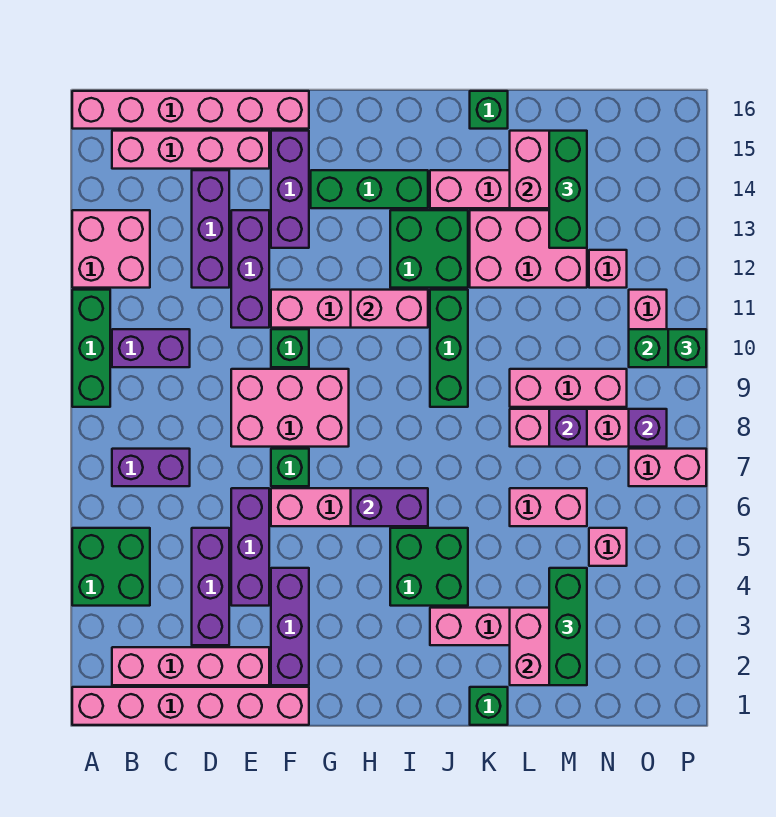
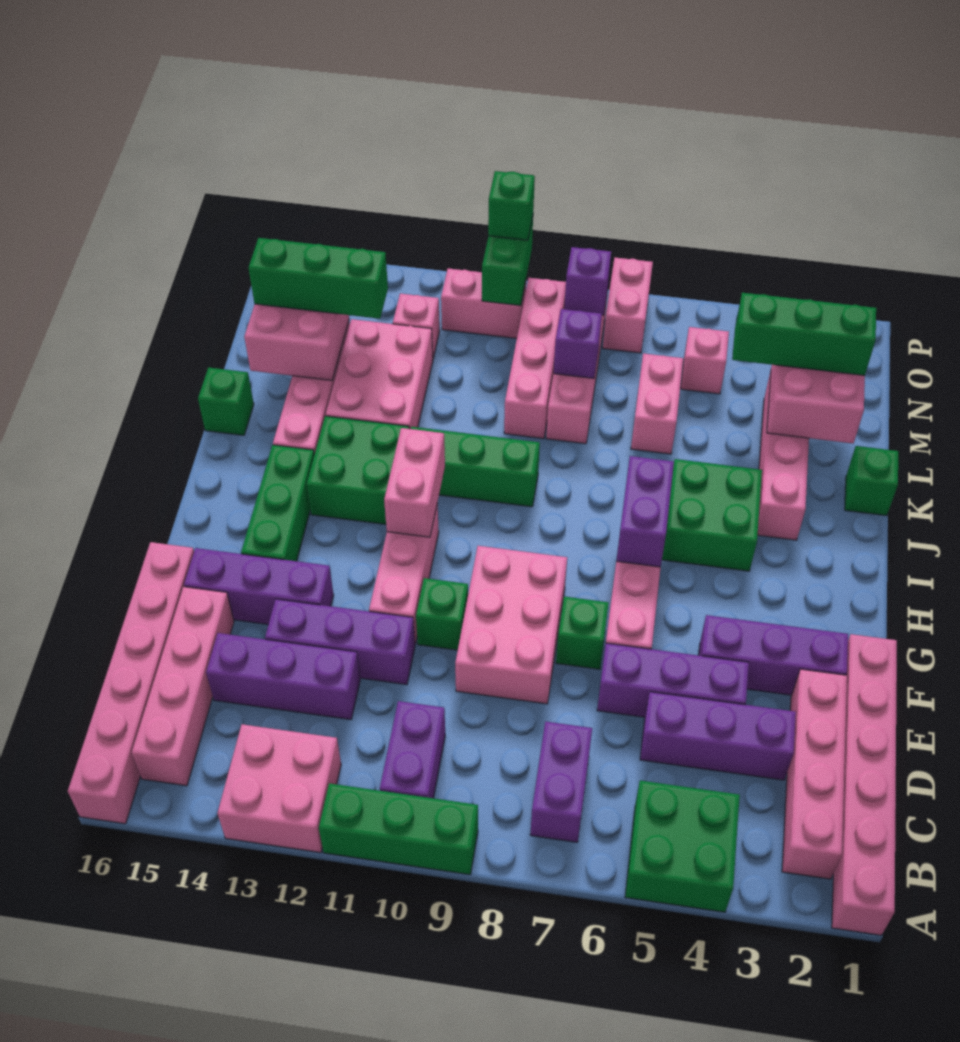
pink brick L9:N9 level 1 -> pink brick L9:O9 level 1

